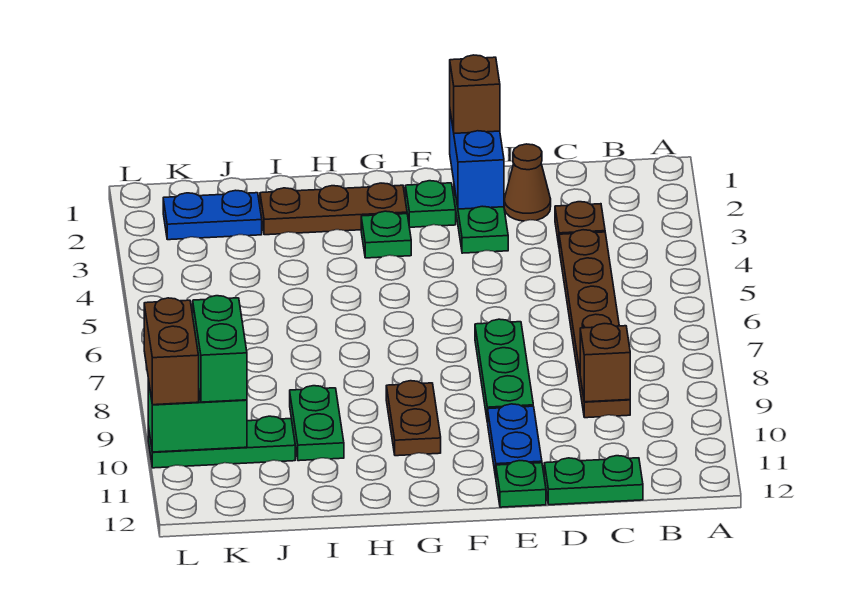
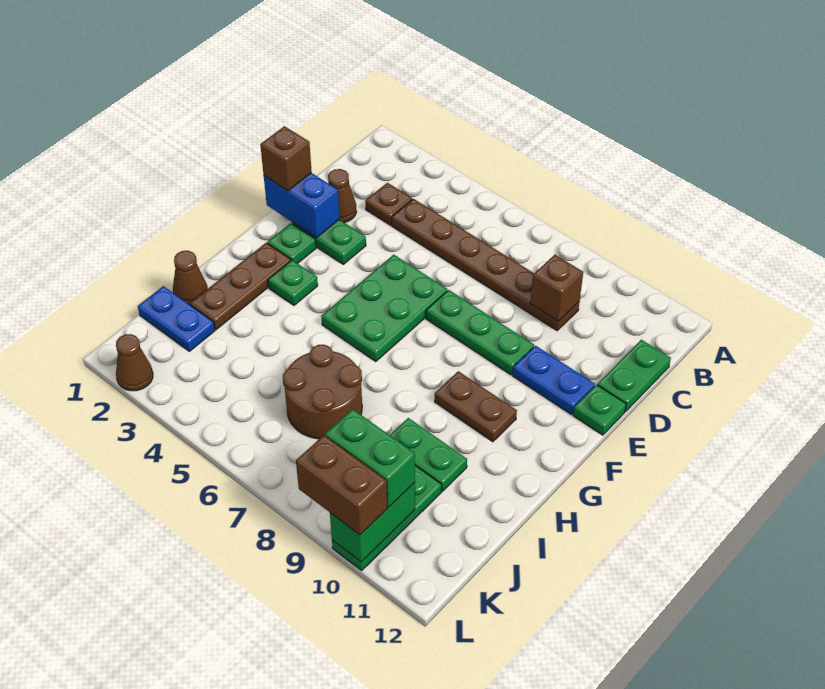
none -> green plate E5:G6 level 1
none -> brown cone I1 level 1
none -> brown round brick I6:J7 level 1
blue plate J2:K2 level 1 -> blue plate J1:J2 level 1
none -> brown cone L2 level 1

